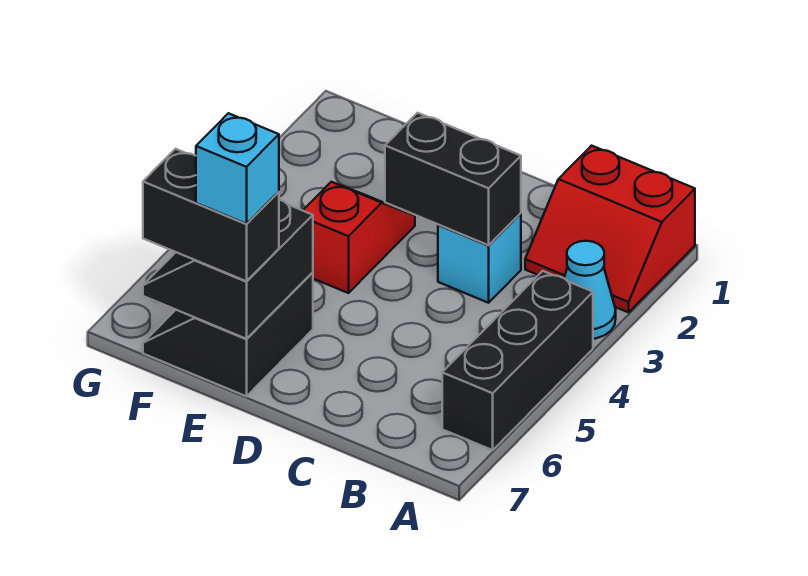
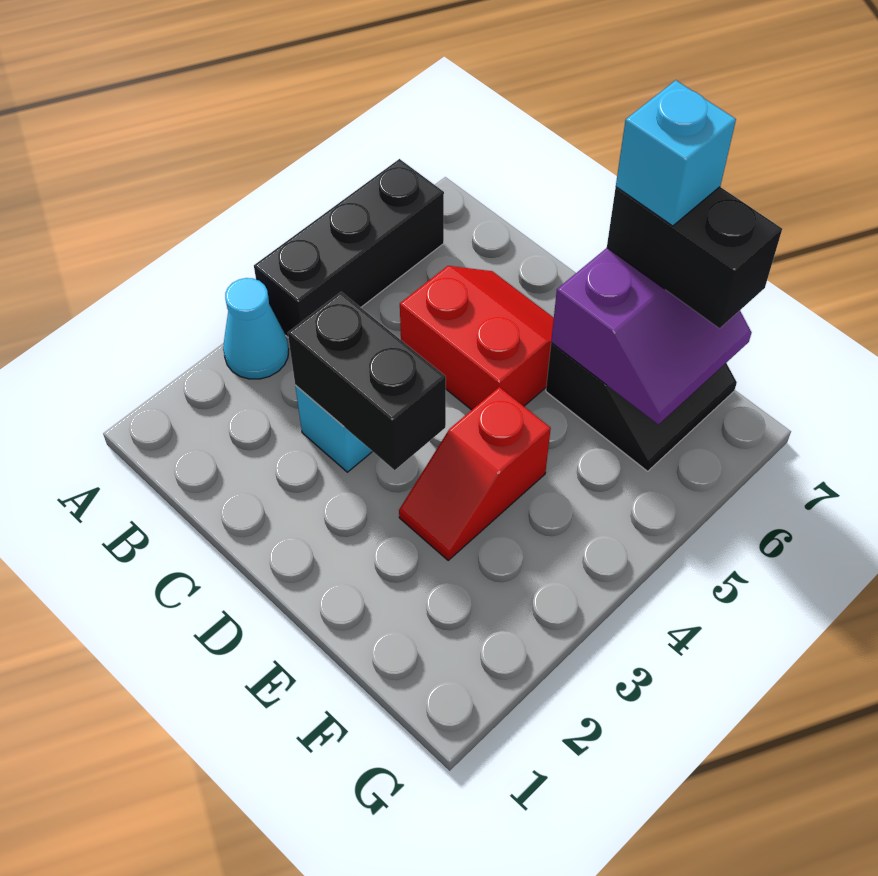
red slope A1:B2 level 1 top 1 -> red slope C5:D6 level 1 top 5
black slope E6:F7 level 2 top E -> purple slope E6:F7 level 2 top E

